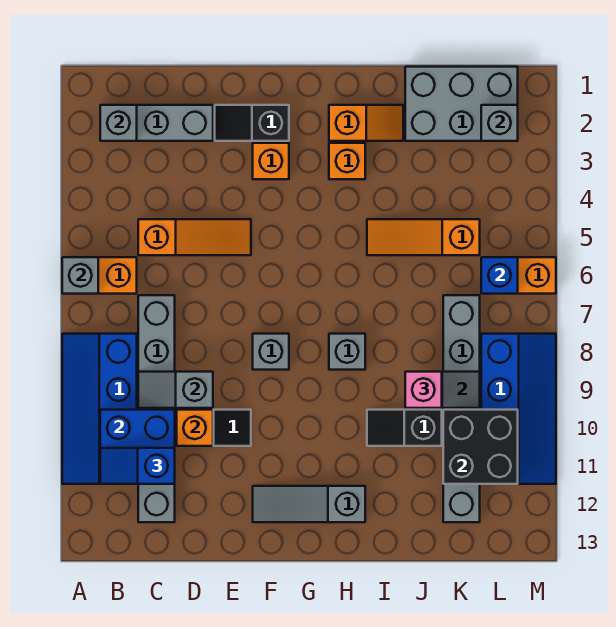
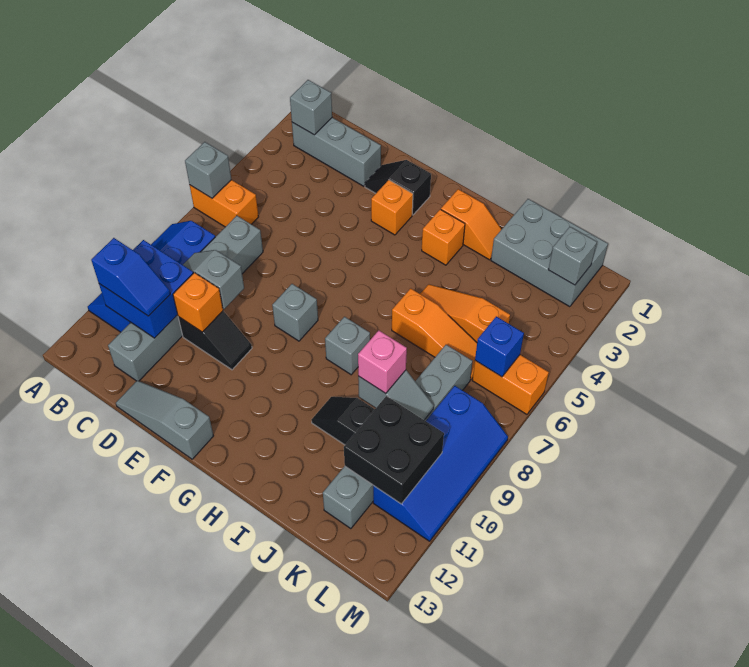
blue slope B11:C11 level 3 top C -> blue slope B11:C11 level 3 top B
orange slope C5:E5 level 1 top C -> orange slope I6:K6 level 1 top I
grey slope F12:H12 level 1 top H -> grey slope D13:F13 level 1 top F

